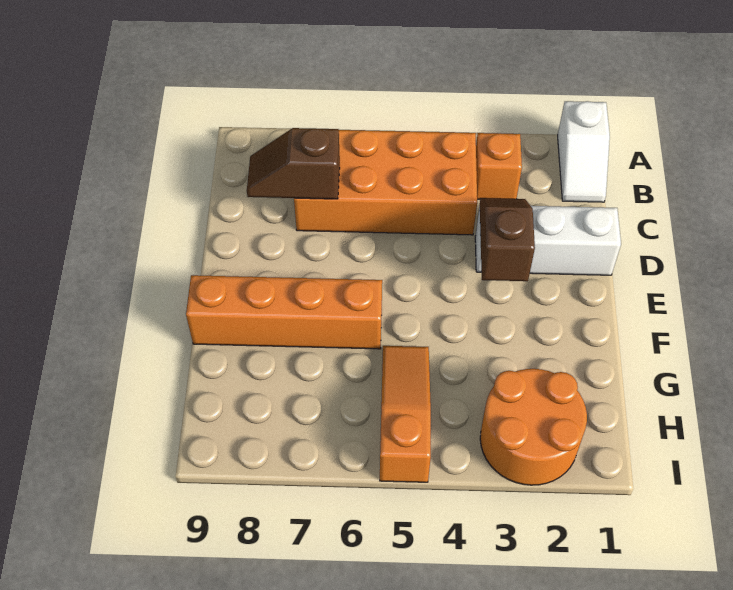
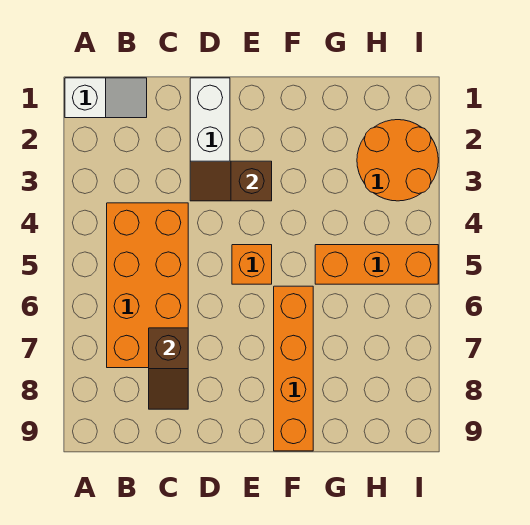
orange brick B3 level 1 -> orange brick E5 level 1
orange slope G5:I5 level 1 top I -> orange brick G5:I5 level 1

